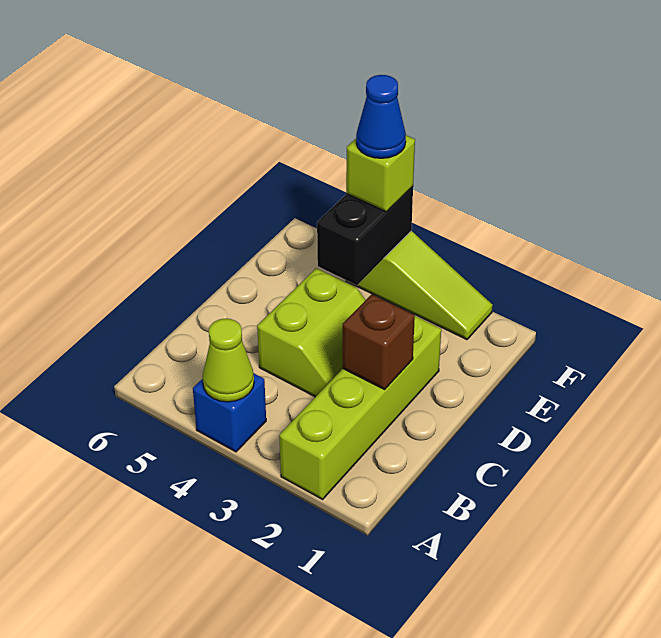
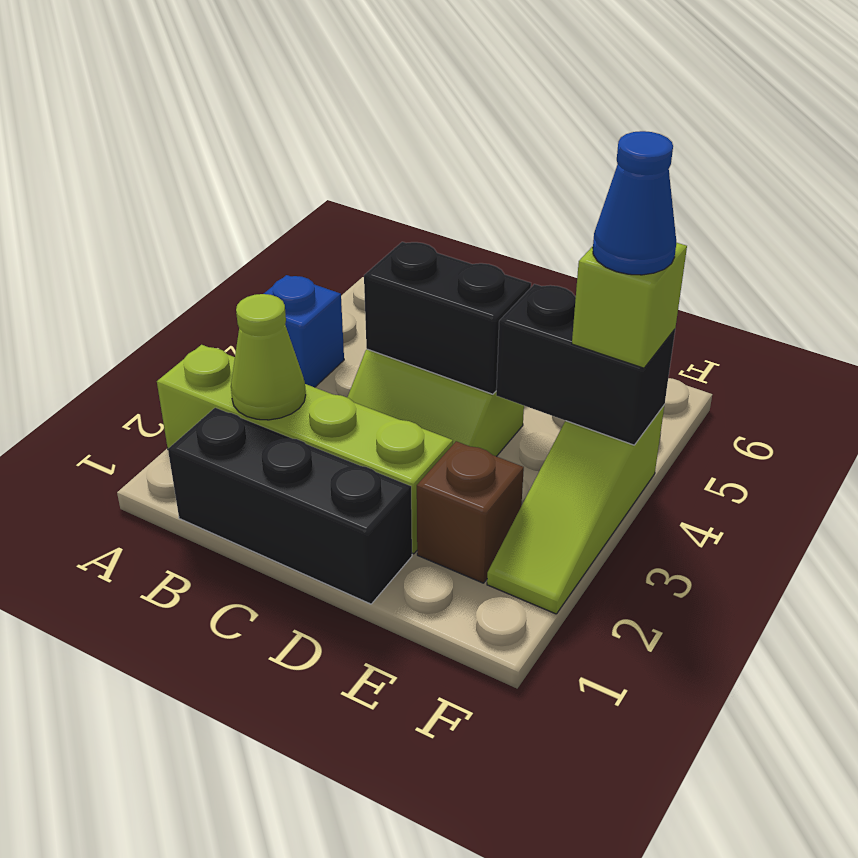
lime cone A4 level 2 -> lime cone B2 level 2
none -> black brick B1:D1 level 1
brown brick C2 level 2 -> brown brick E2 level 1
none -> black brick C4:D4 level 2

